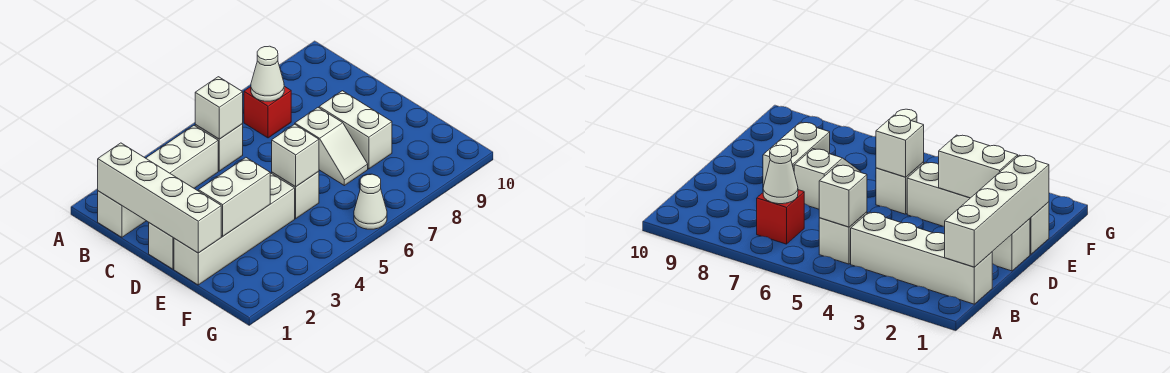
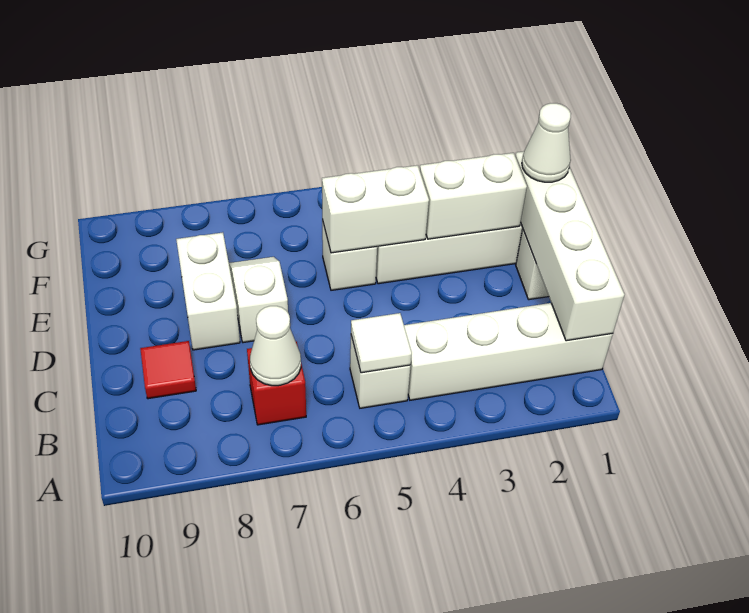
white brick B5 level 2 -> white tile B5 level 2
none -> red tile C9 level 1
white brick E5 level 2 -> white brick E4:E5 level 2
white cone G6 level 1 -> white cone E1 level 3

